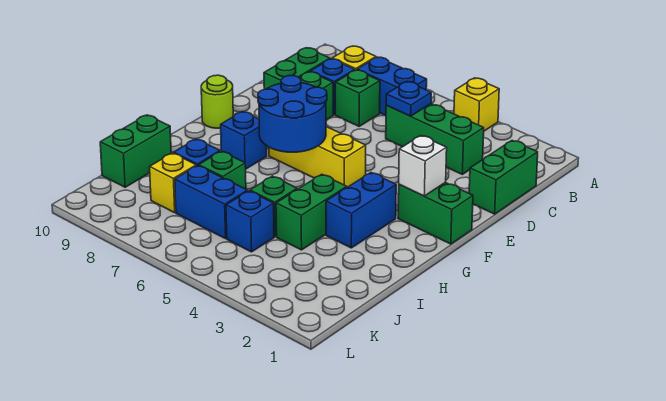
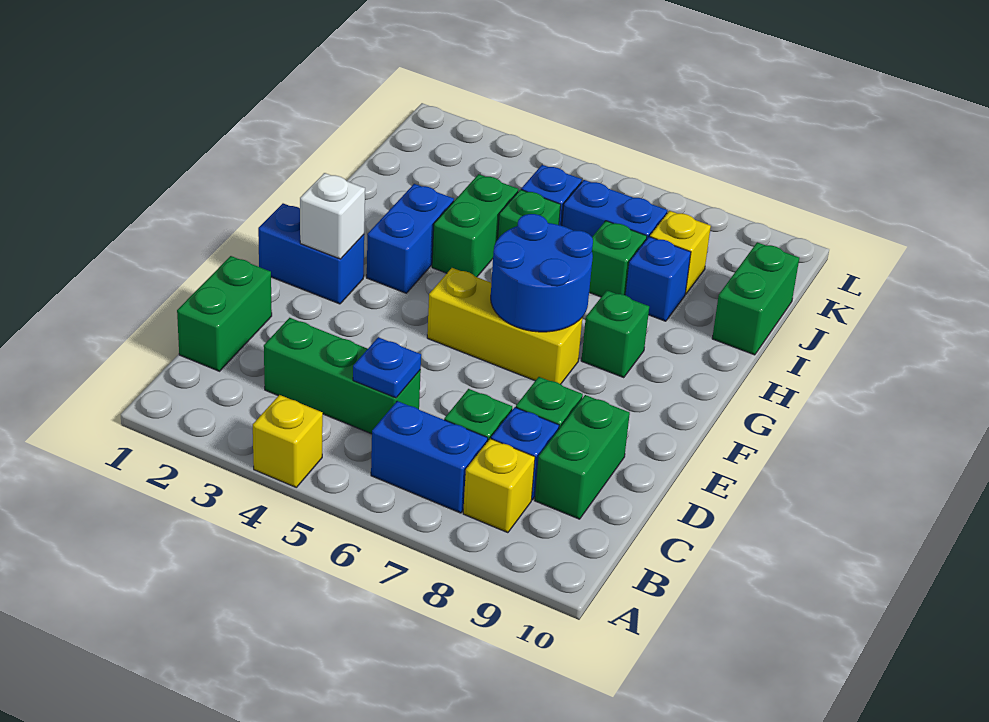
green brick F1:F2 level 1 -> blue brick F1:F2 level 1
lime round brick F10 level 1 -> none
blue brick G8 level 1 -> green brick G8 level 1

